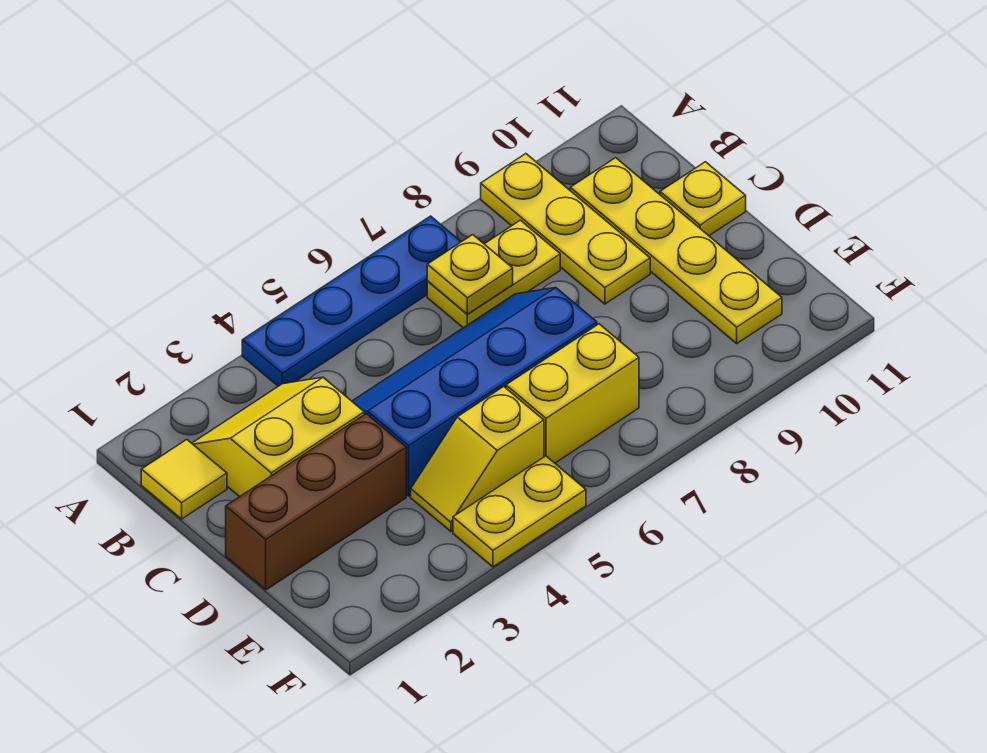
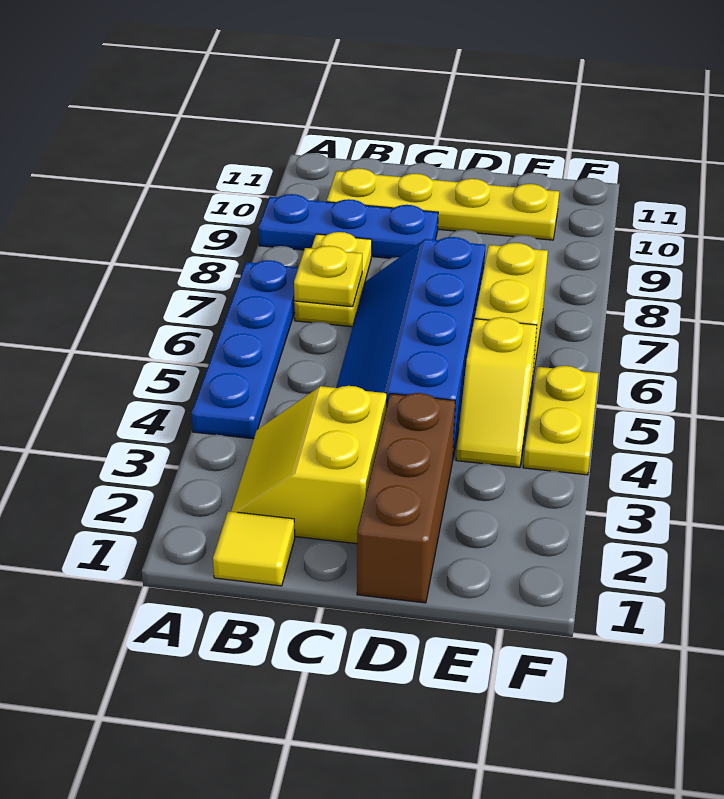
yellow plate A9:C9 level 1 -> blue plate A9:C9 level 1
yellow plate C11 level 1 -> none

